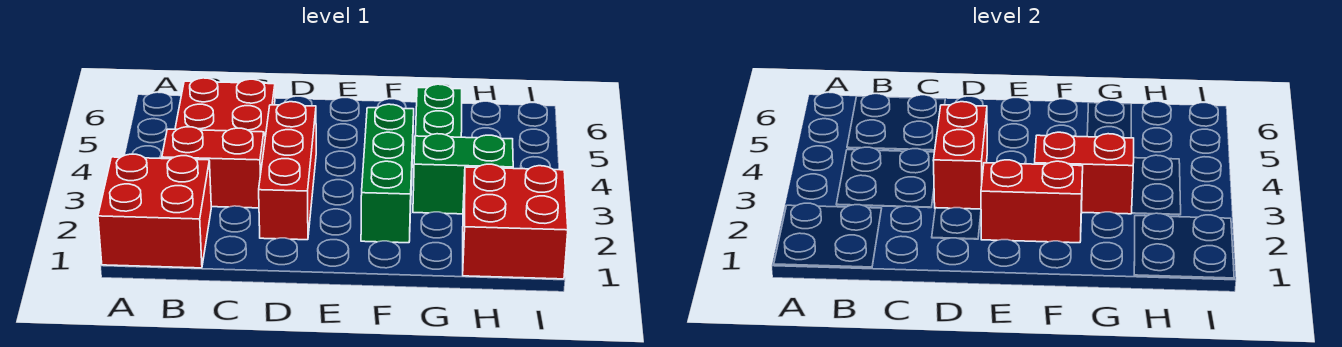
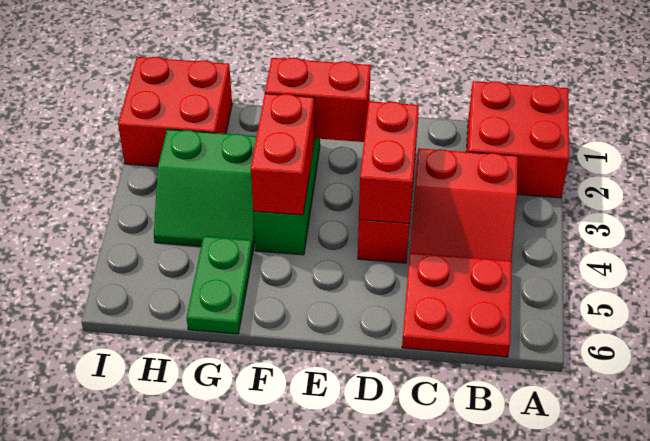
red brick F3:G3 level 2 -> red brick F3:F4 level 2

